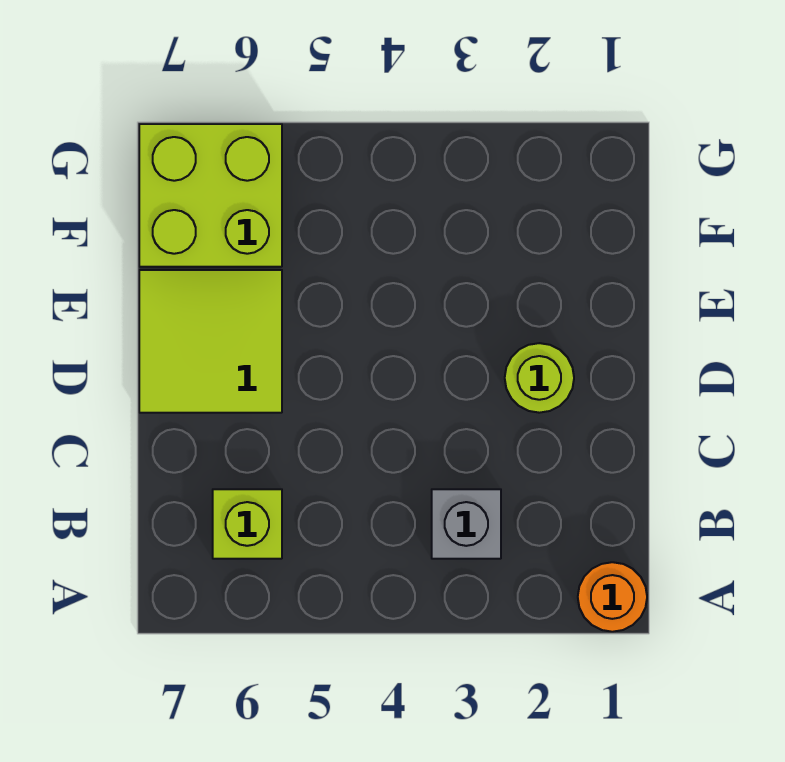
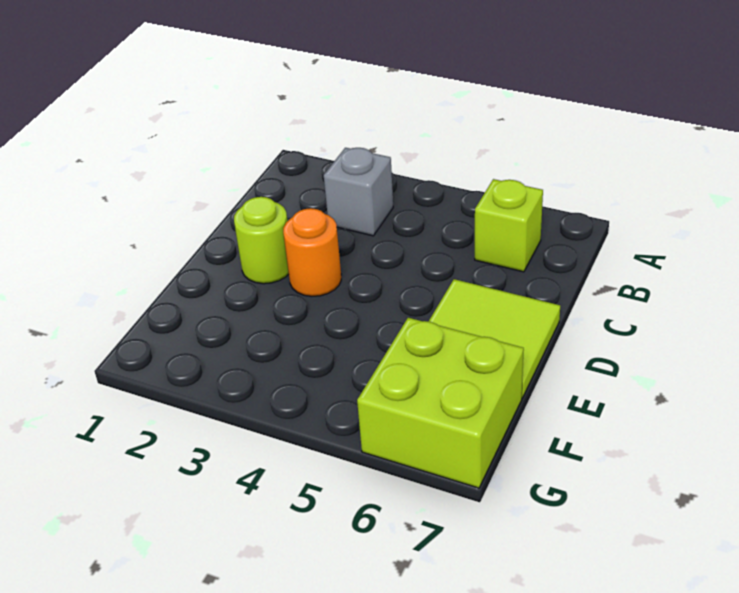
orange round brick A1 level 1 -> orange round brick D3 level 1

